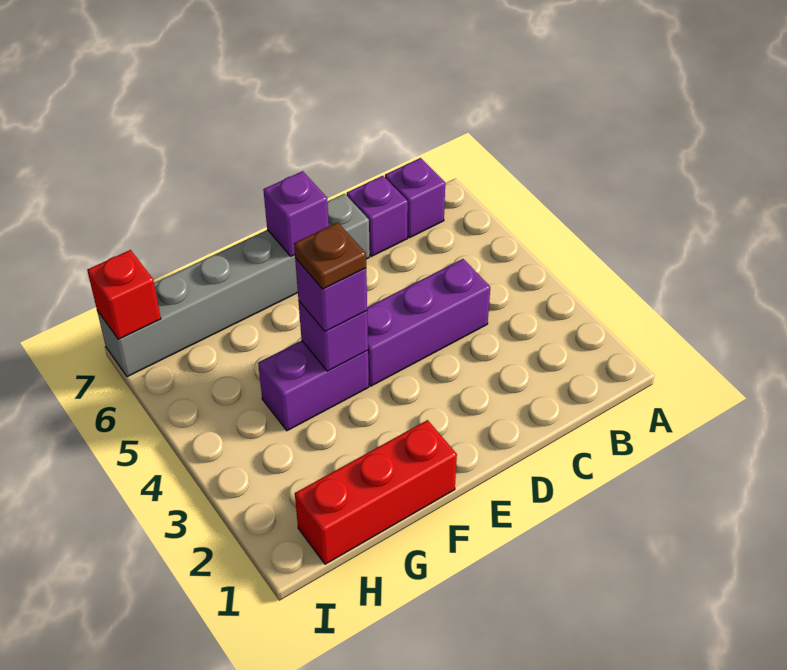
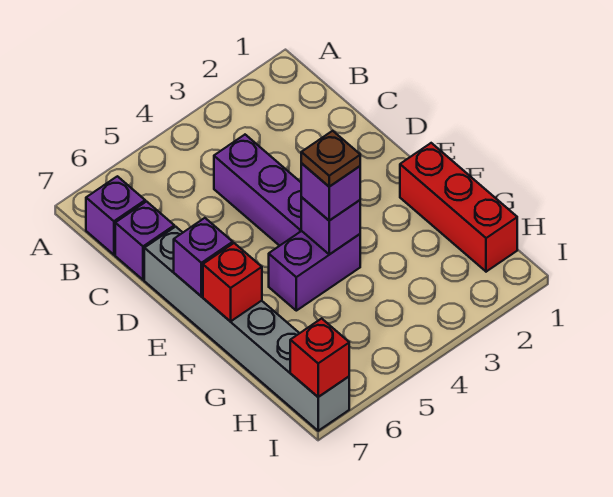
purple brick F4:G4 level 1 -> purple brick F4:F5 level 1
none -> red brick F7 level 2

